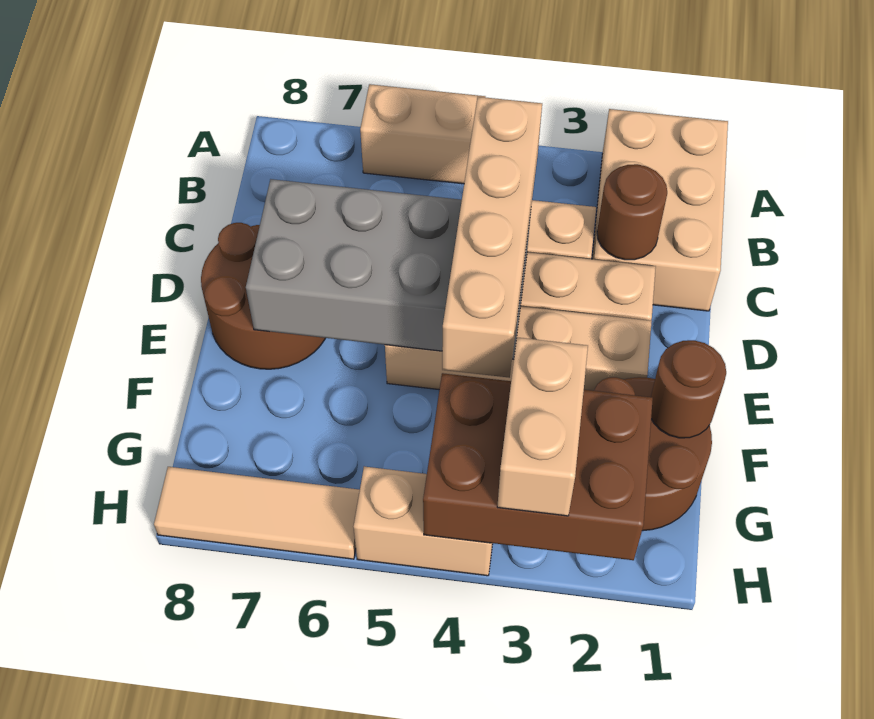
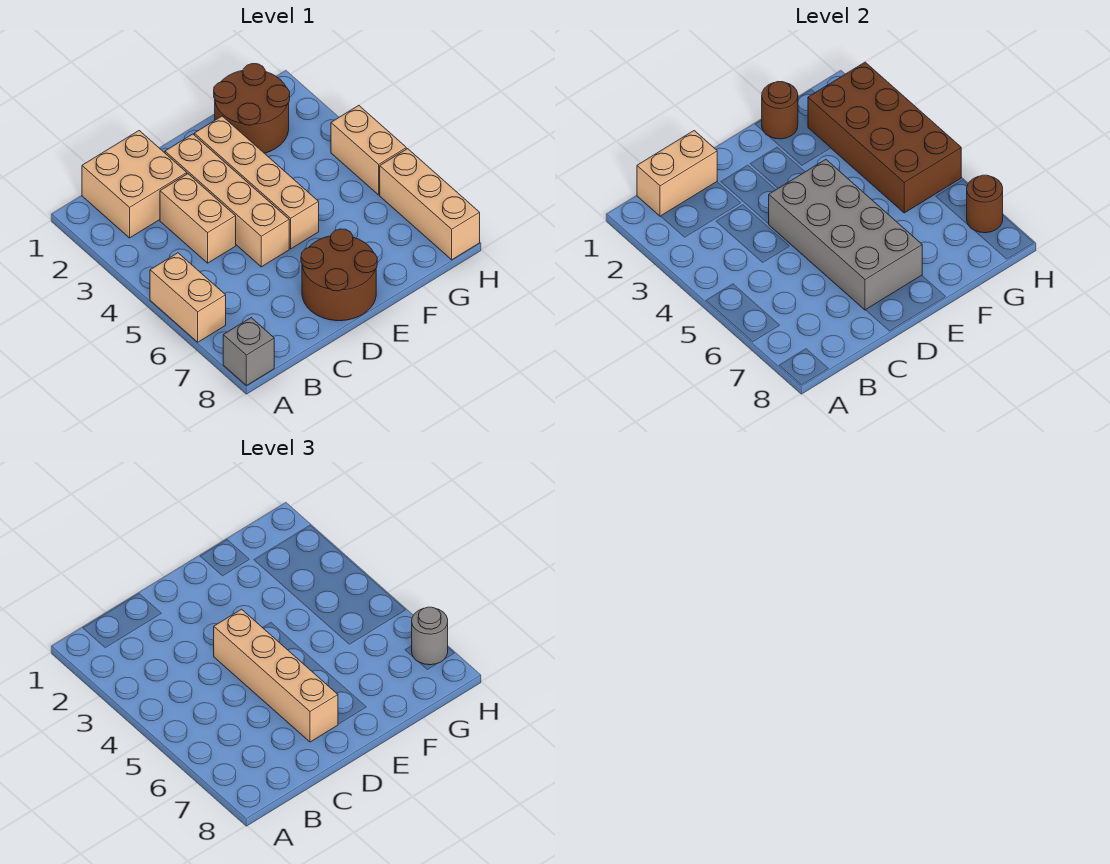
tan brick A1:C2 level 1 -> tan brick B1:C2 level 1
none -> grey brick A8 level 1
brown round brick C2 level 2 -> brown round brick H7 level 2
tan brick C4:F4 level 3 -> tan brick D4:D7 level 3
brown brick G2:H4 level 2 -> brown brick G2:H5 level 2
tan brick G3:H3 level 3 -> tan brick B1:C1 level 2
tan tile H6:H8 level 1 -> tan brick H6:H8 level 1
none -> grey round brick H7 level 3

